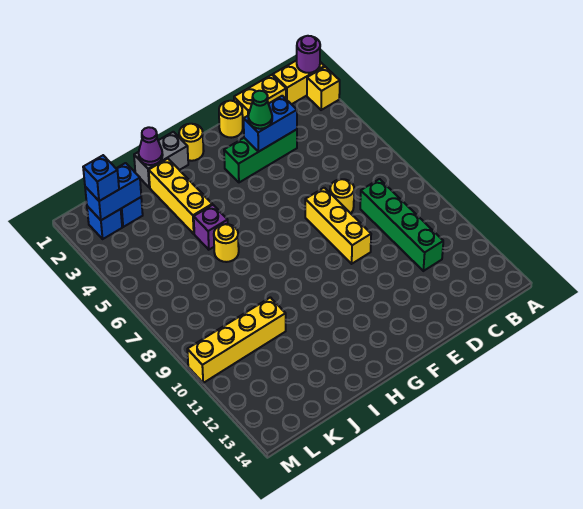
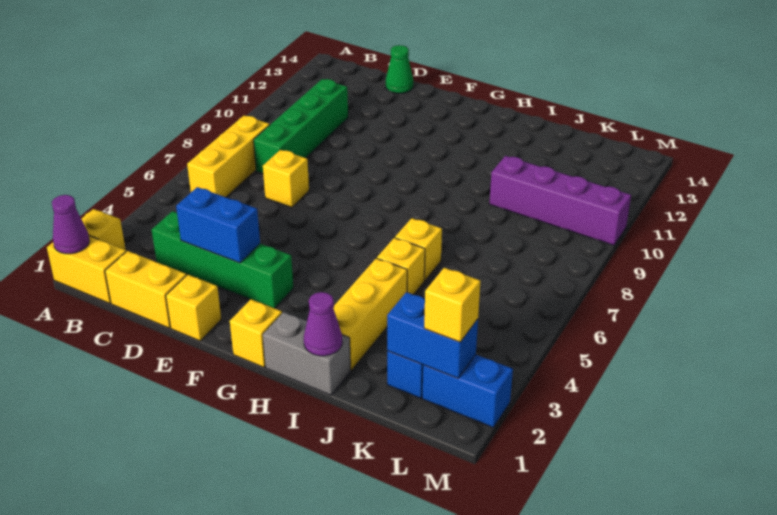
purple round brick A1 level 2 -> purple cone A1 level 2
green brick D3:F3 level 1 -> green brick C3:F3 level 1
yellow round brick D7 level 1 -> yellow brick D7 level 1
yellow round brick E1 level 1 -> yellow brick E1 level 1
green cone E3 level 3 -> green cone D14 level 1
yellow brick E7:E9 level 1 -> yellow brick B6:B8 level 1
yellow round brick G1 level 1 -> yellow brick G1 level 1
purple brick I5 level 1 -> yellow brick I5 level 1
yellow round brick I6 level 1 -> yellow brick I6 level 1
yellow brick J10:M10 level 1 -> purple brick J10:M10 level 1
blue brick L2 level 1 -> blue brick L2:M2 level 1
blue brick L2 level 3 -> yellow brick L2 level 3

